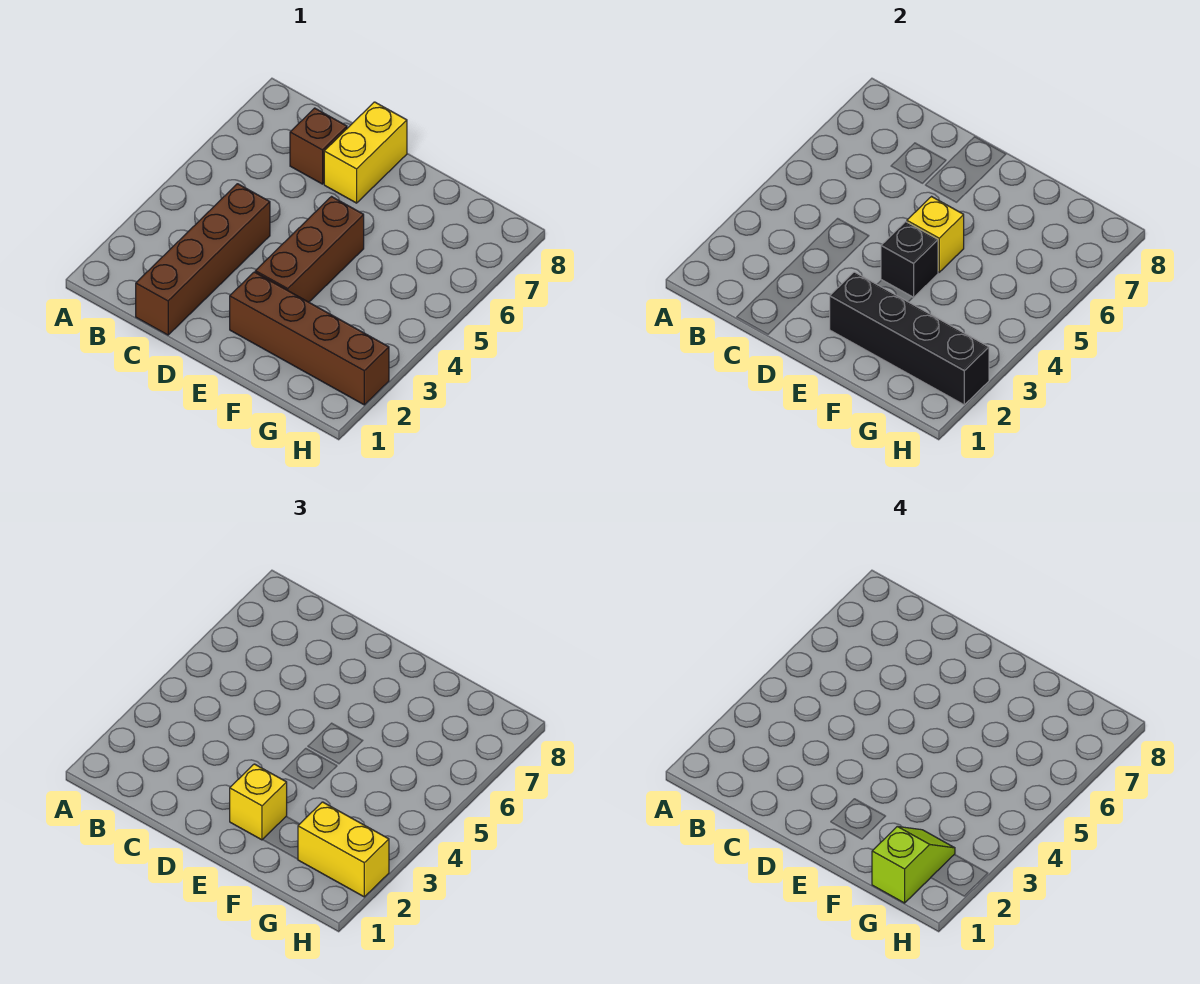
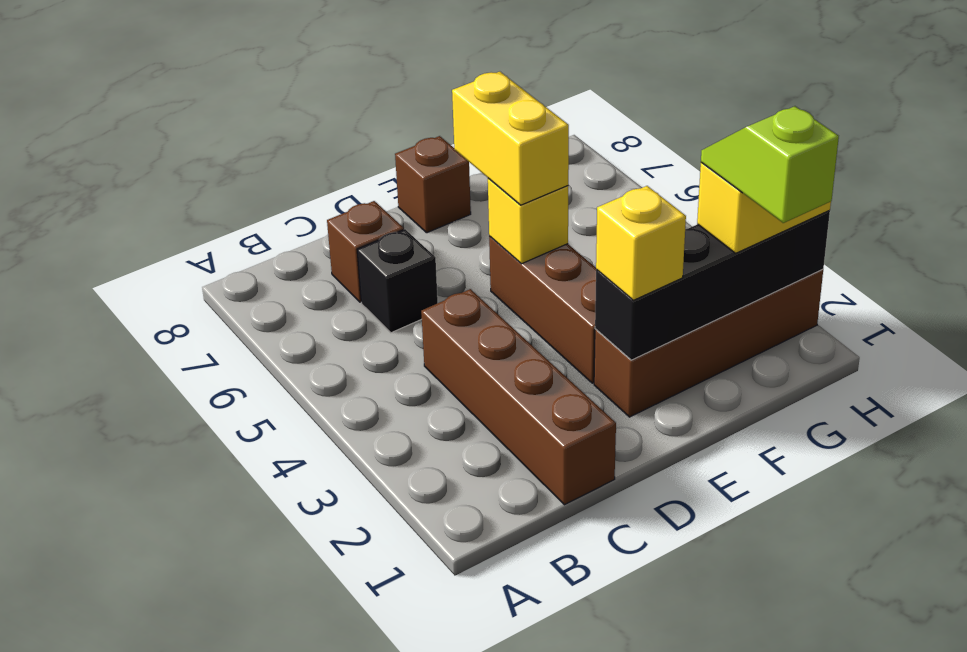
yellow brick D7:D8 level 1 -> yellow brick E5:E6 level 3
black brick E4 level 2 -> black brick C6 level 1
none -> brown brick E8 level 1

